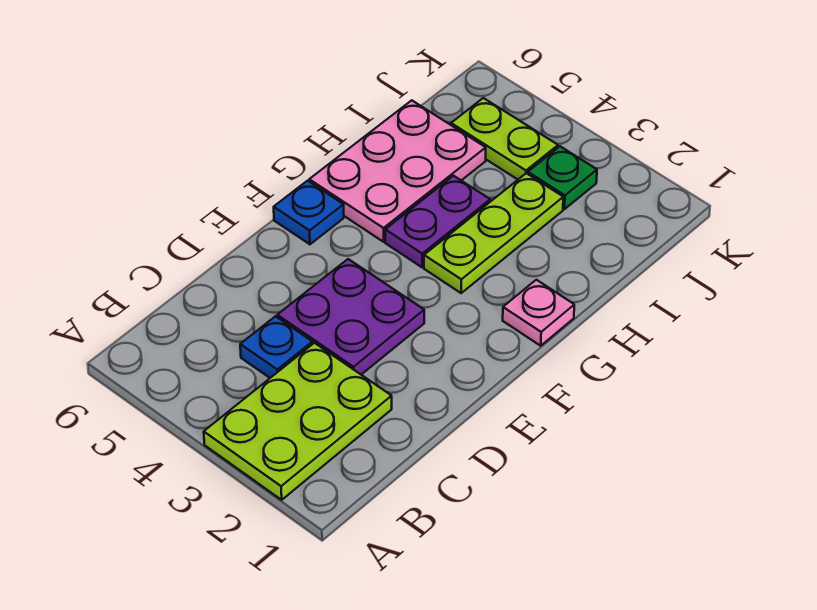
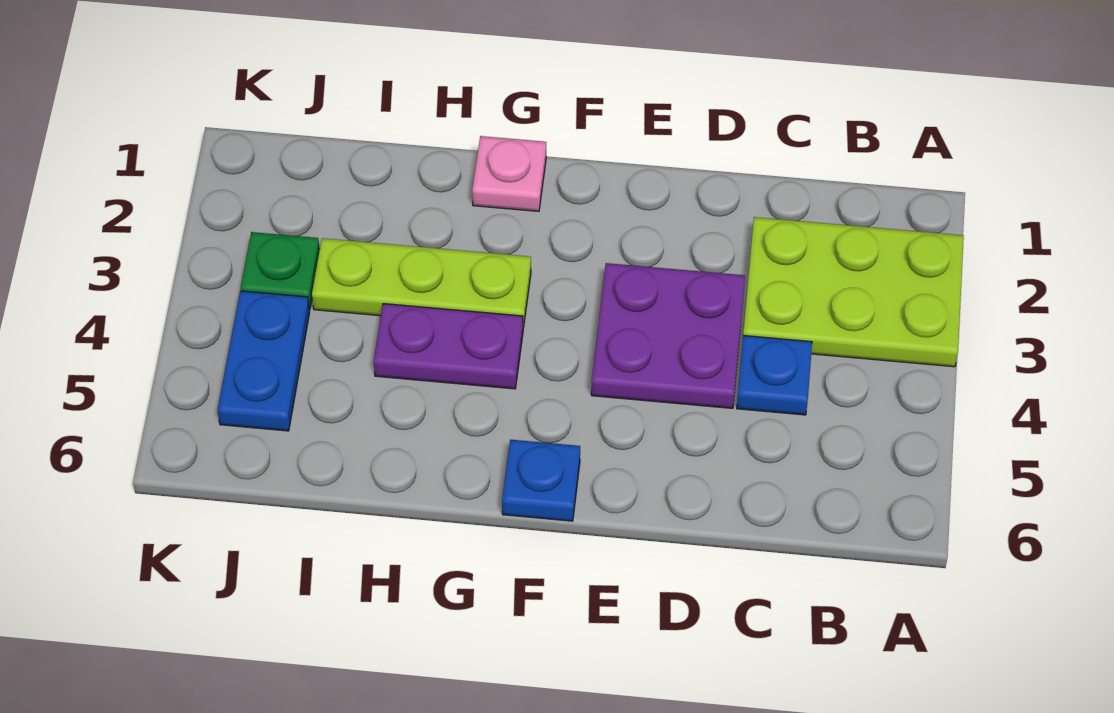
pink plate G5:I6 level 1 -> none
lime plate J4:J5 level 1 -> blue plate J4:J5 level 1

